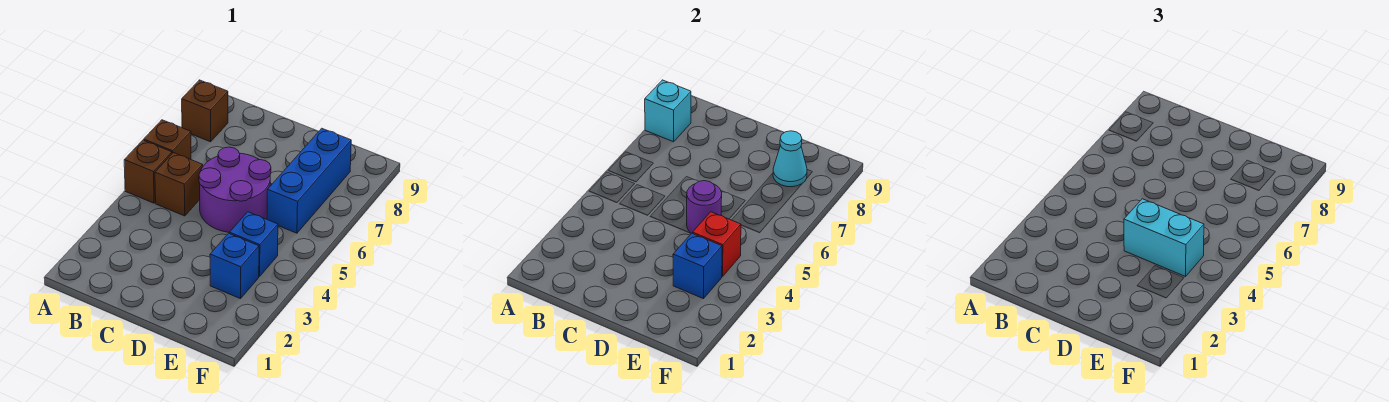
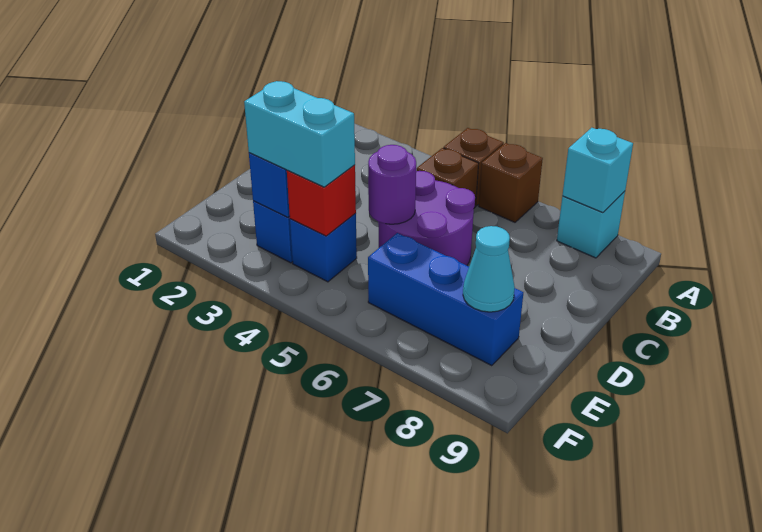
brown brick A8 level 1 -> cyan brick A8 level 1
cyan brick D4:E4 level 3 -> cyan brick E3:E4 level 3

